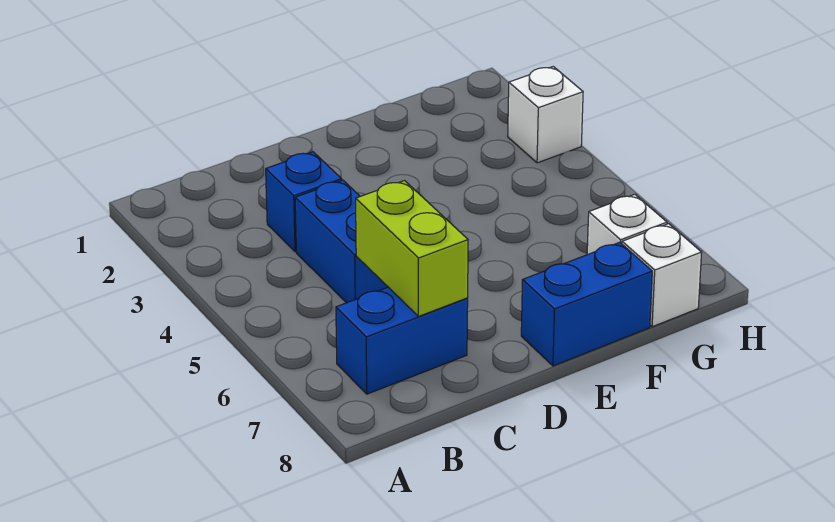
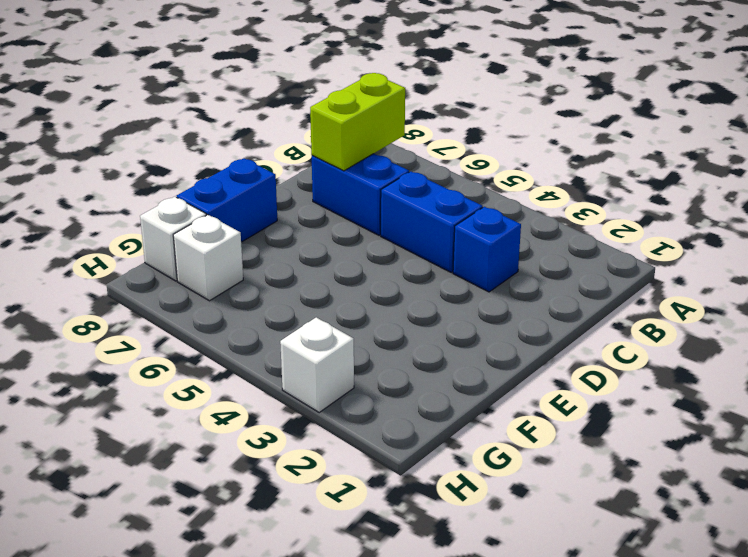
blue brick B7:C7 level 1 -> blue brick C6:C7 level 1
lime brick C6:C7 level 2 -> lime brick B7:C7 level 2

